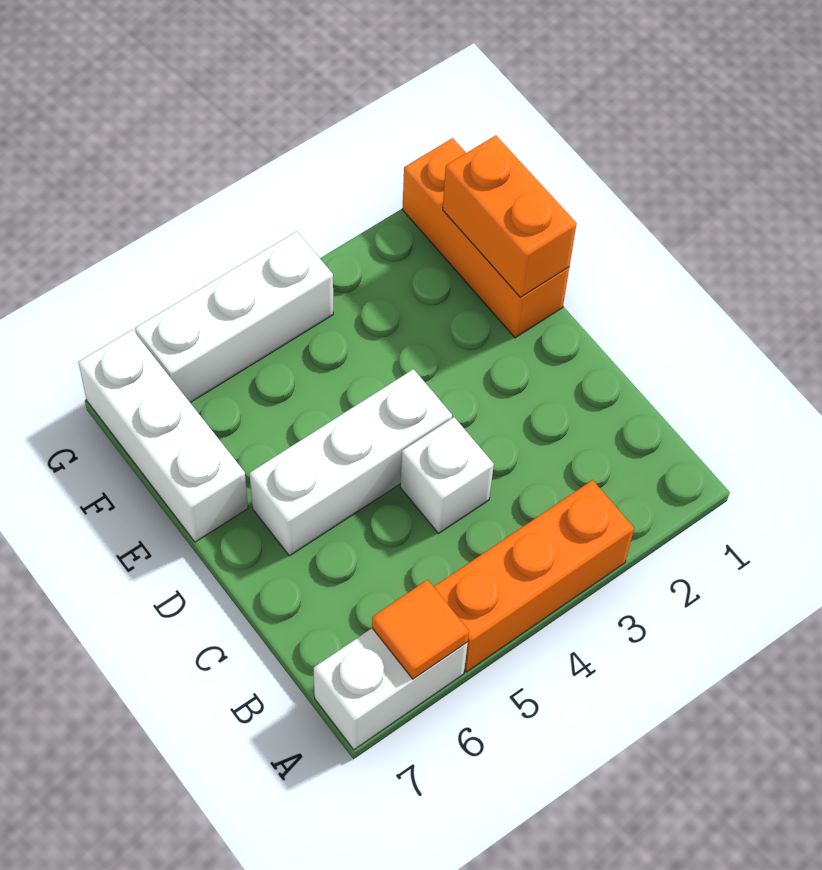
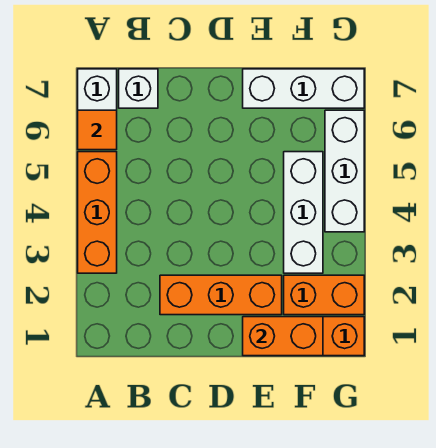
none -> orange brick C2:E2 level 1
white brick C4 level 1 -> white brick B7 level 1
white brick D4:D6 level 1 -> white brick F3:F5 level 1
none -> orange brick F2:G2 level 1

